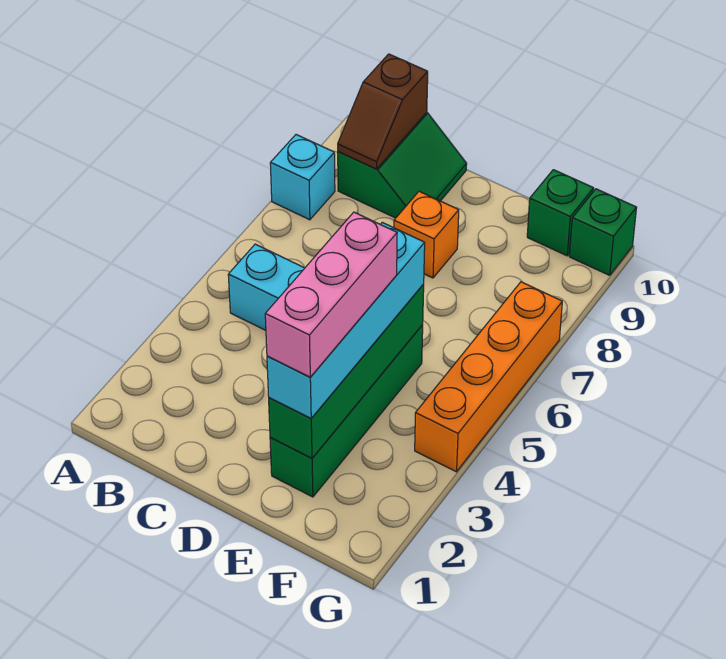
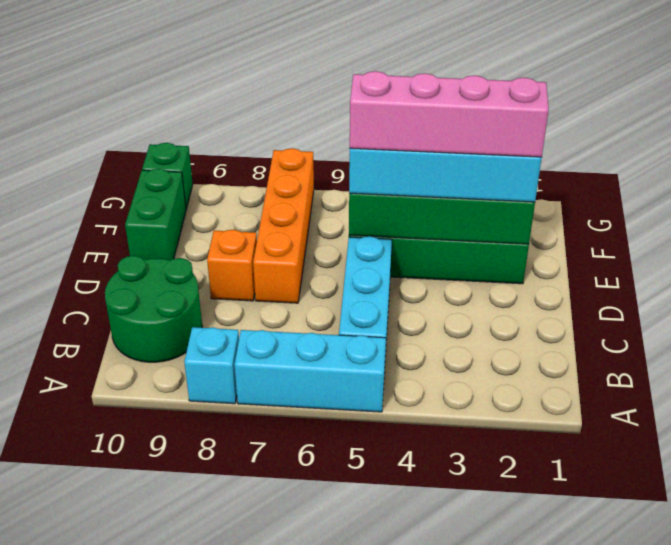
none -> cyan brick A5:A7 level 1
green slope B9:C10 level 1 top B -> green round brick B9:C10 level 1
brown slope B9:B10 level 2 top 10 -> none
pink brick E2:E4 level 4 -> pink brick E2:E5 level 4
green brick F10 level 1 -> green brick E10:F10 level 1
orange brick G4:G7 level 1 -> orange brick D7:G7 level 1

